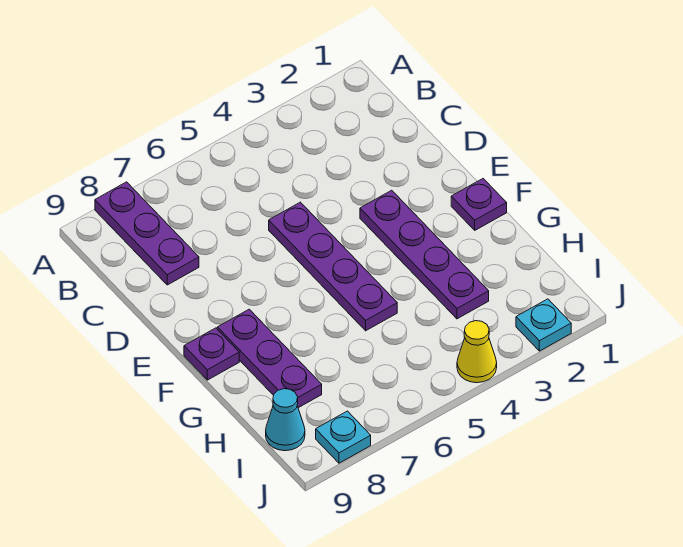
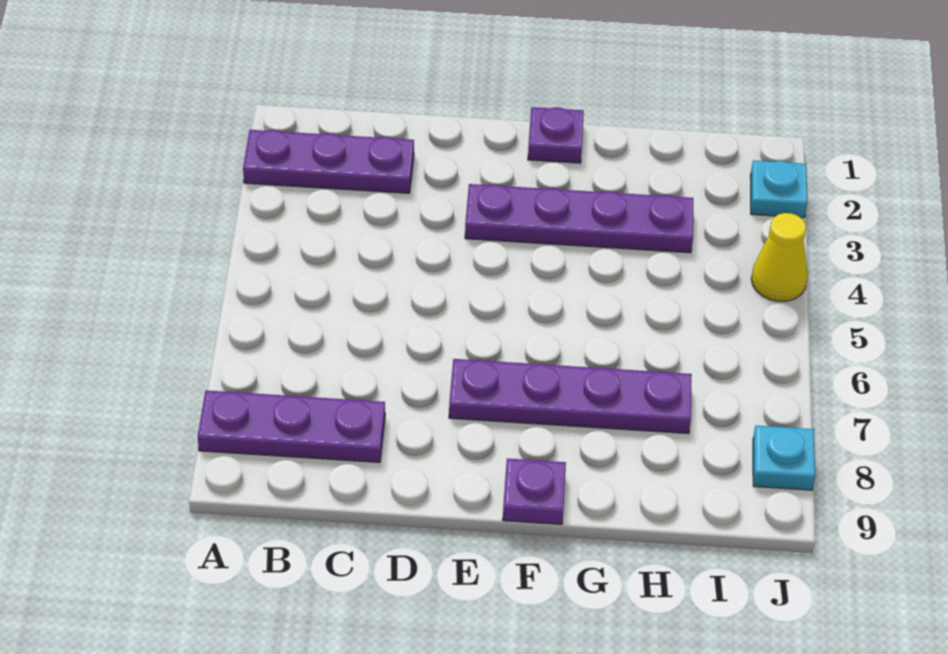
purple plate D5:G5 level 1 -> purple plate E7:H7 level 1
purple plate F8:H8 level 1 -> purple plate A2:C2 level 1
cyan cone I9 level 1 -> none

